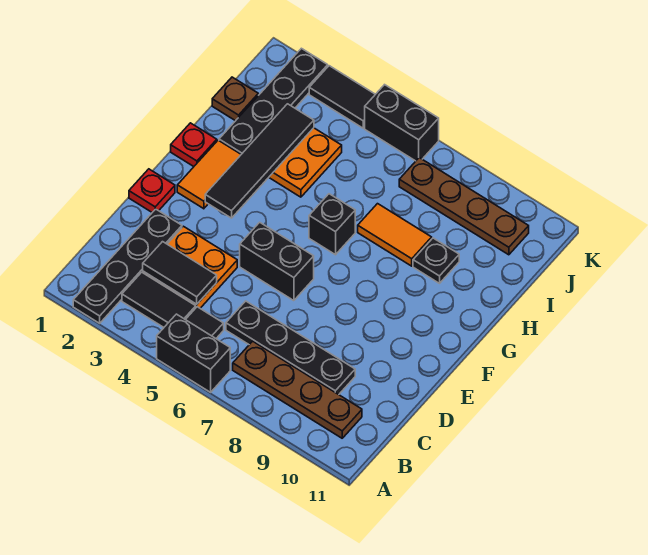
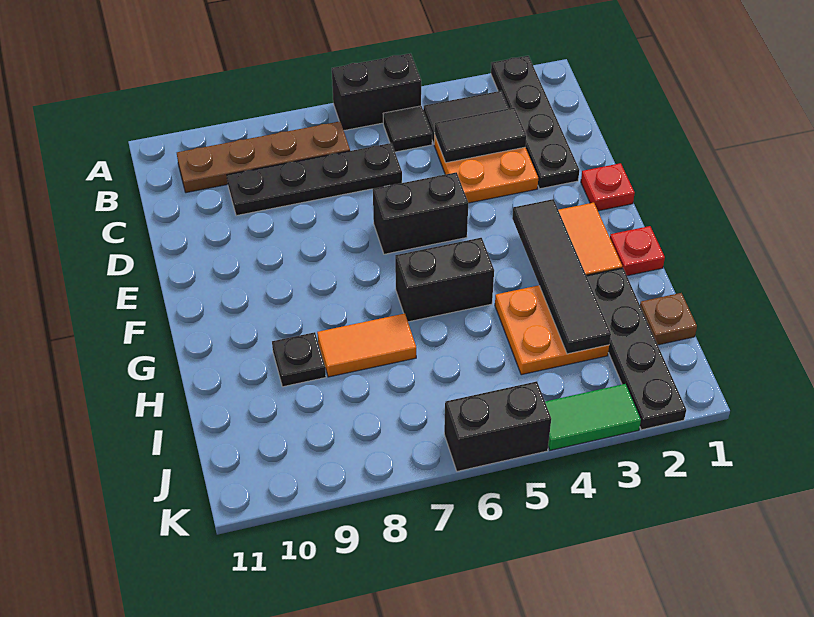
black brick G6 level 1 -> black brick G5:G6 level 1
brown plate J7:J10 level 1 -> none
black tile K3:K4 level 1 -> green tile K3:K4 level 1

